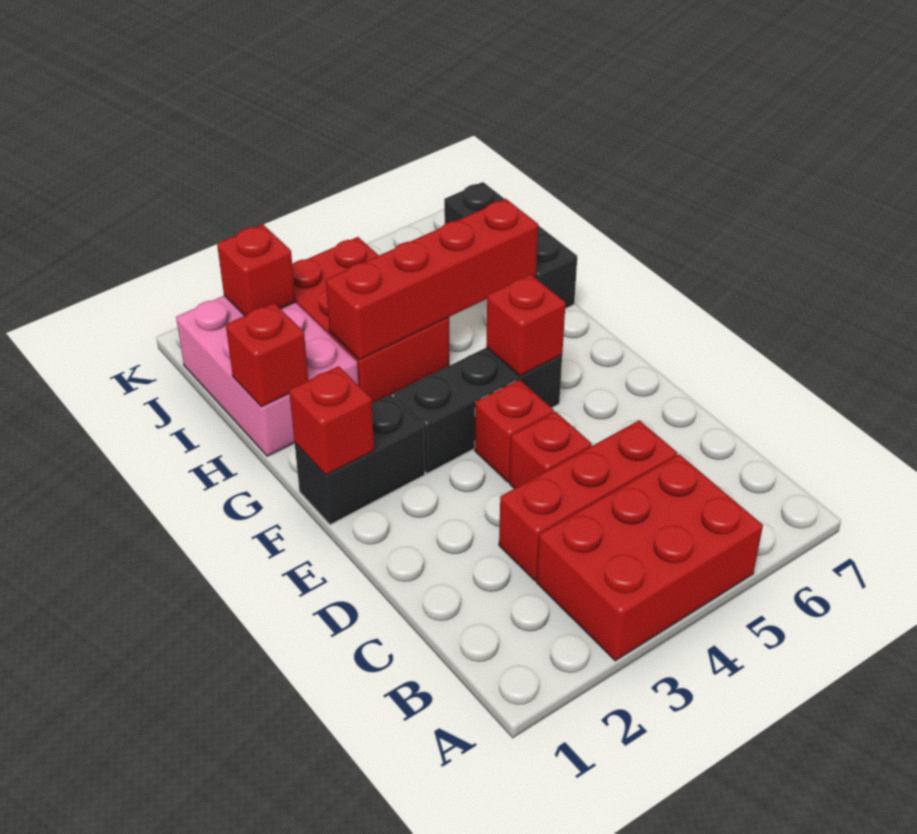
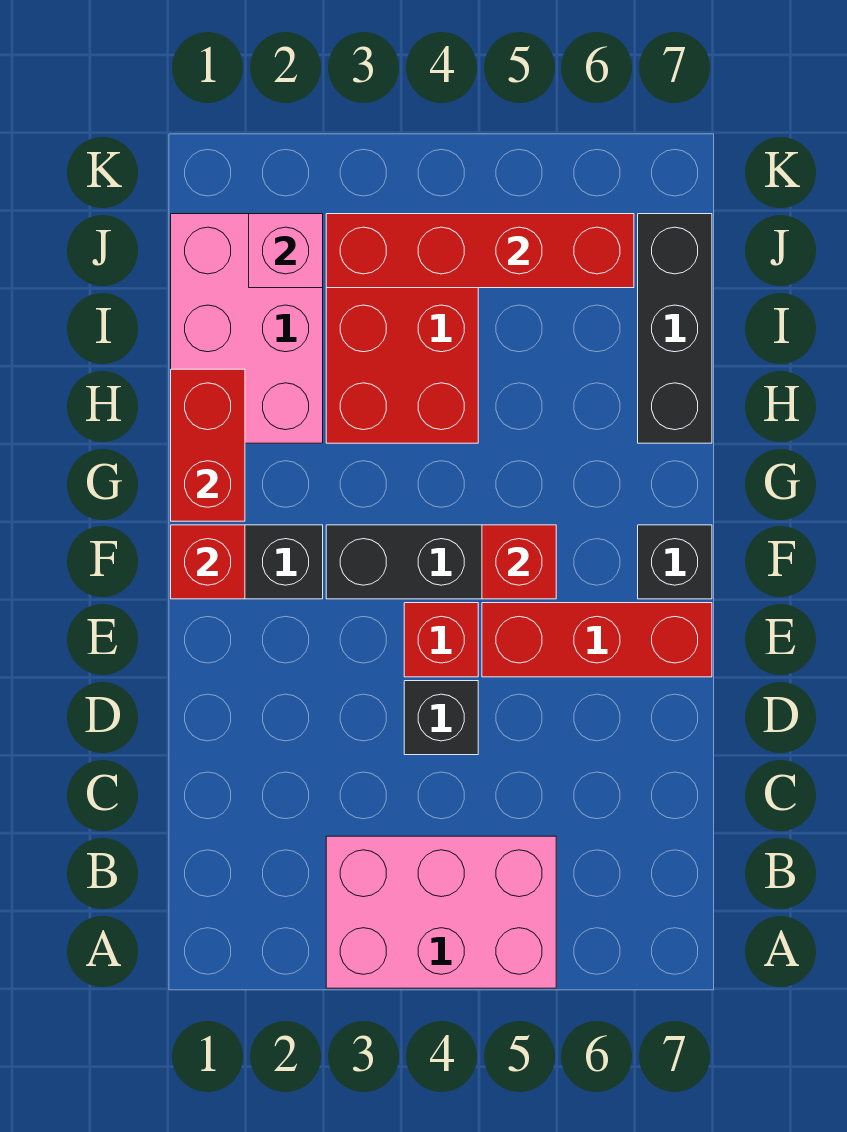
red brick A3:B5 level 1 -> pink brick A3:B5 level 1
red brick C3:C5 level 1 -> red brick E5:E7 level 1
red brick D4 level 1 -> black brick D4 level 1
none -> black brick F7 level 1
red brick H1 level 2 -> red brick G1:H1 level 2
red brick H3:H6 level 2 -> red brick J3:J6 level 2
red brick J2 level 2 -> pink brick J2 level 2

